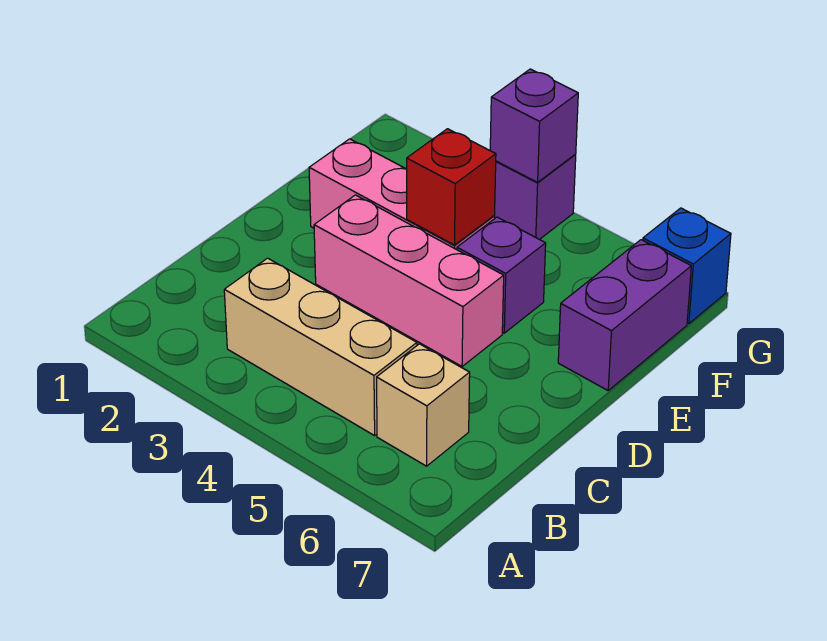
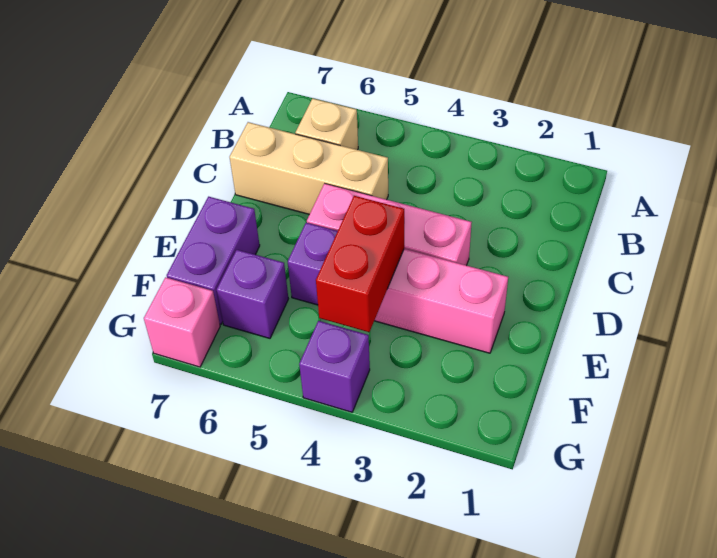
tan brick B3:B5 level 1 -> tan brick C5:C7 level 1
red brick E4 level 2 -> red brick E4:F4 level 2
purple brick G4 level 2 -> purple brick F6 level 1
blue brick G7 level 1 -> pink brick G7 level 1

